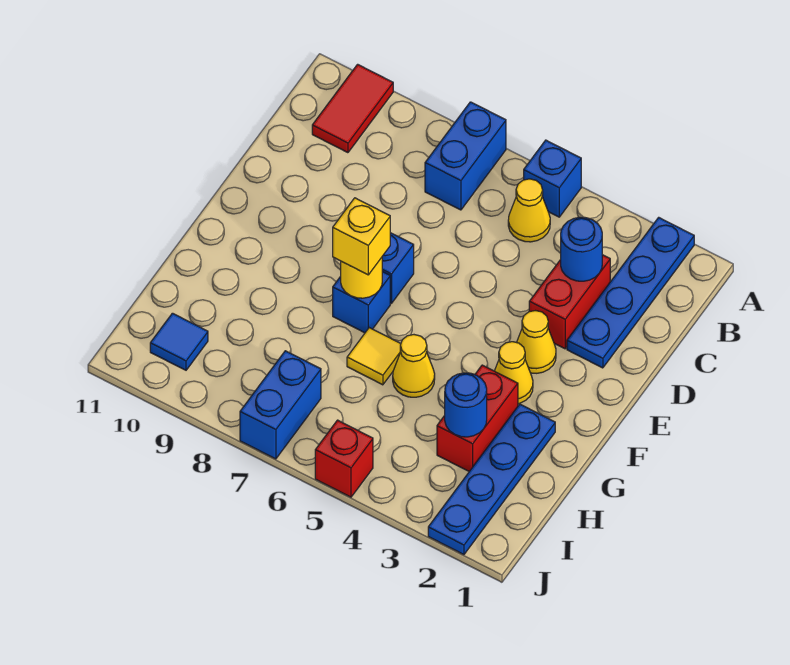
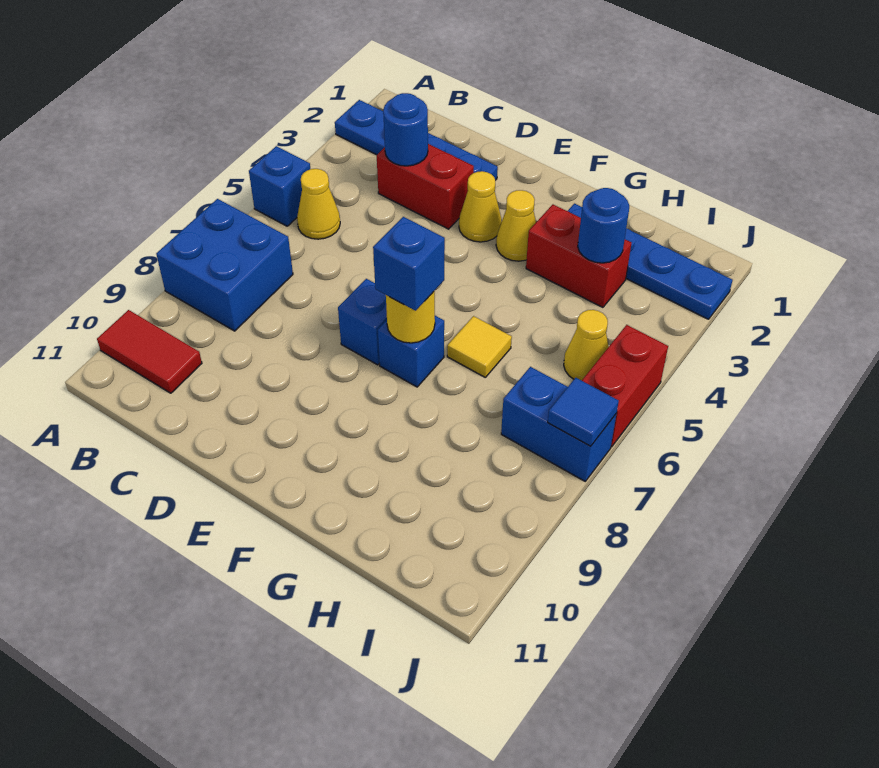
blue brick A7:B7 level 1 -> blue brick A7:B8 level 1
yellow brick F7 level 3 -> blue brick F7 level 3
yellow cone G5 level 1 -> yellow cone I5 level 1
blue tile I10 level 1 -> blue tile J7 level 2
red brick J5 level 1 -> red brick J5:J6 level 1

